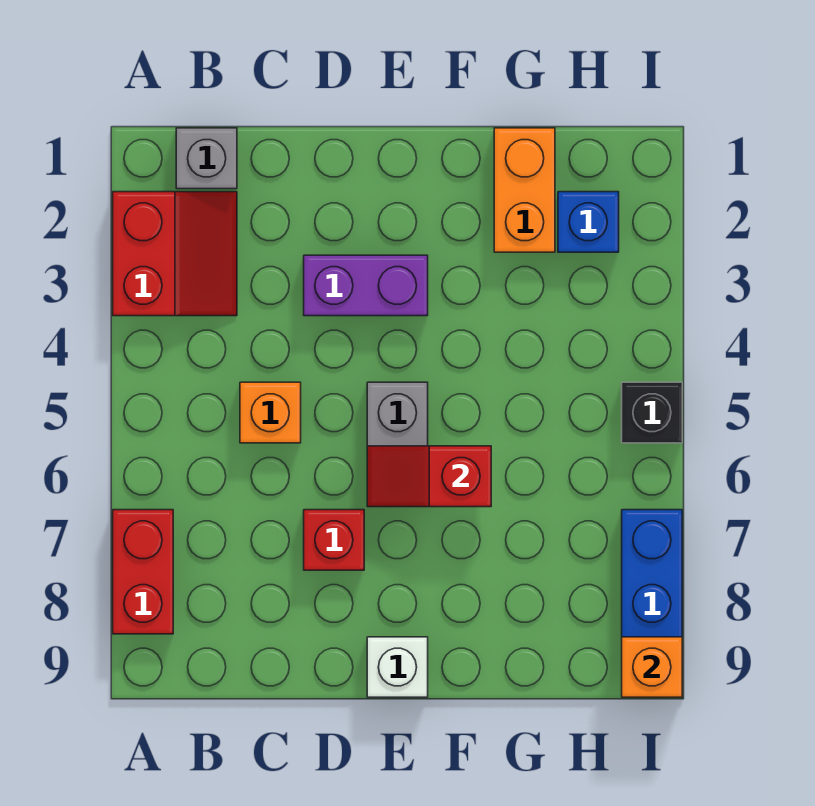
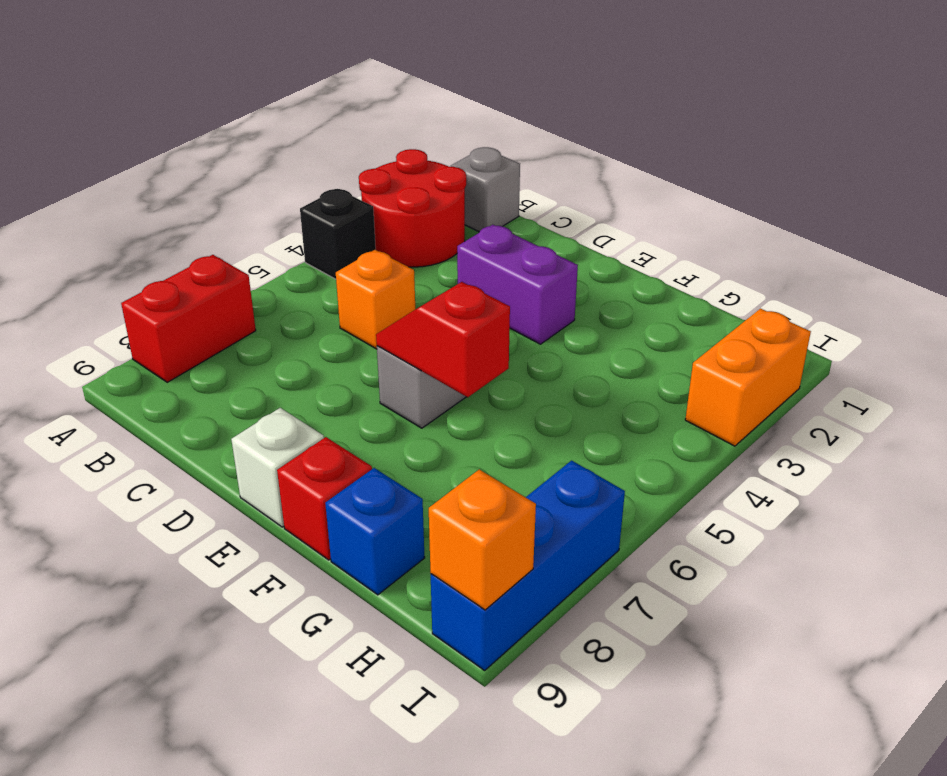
red slope A2:B3 level 1 top A -> red round brick A2:B3 level 1
red brick D7 level 1 -> red brick F9 level 1
orange brick G1:G2 level 1 -> orange brick I2:I3 level 1
blue brick H2 level 1 -> blue brick G9 level 1
black brick I5 level 1 -> black brick A4 level 1

